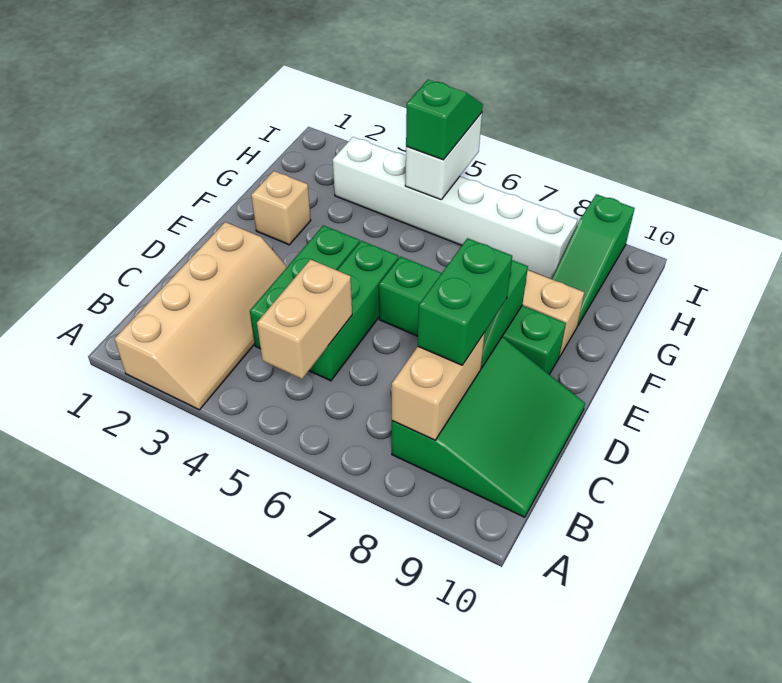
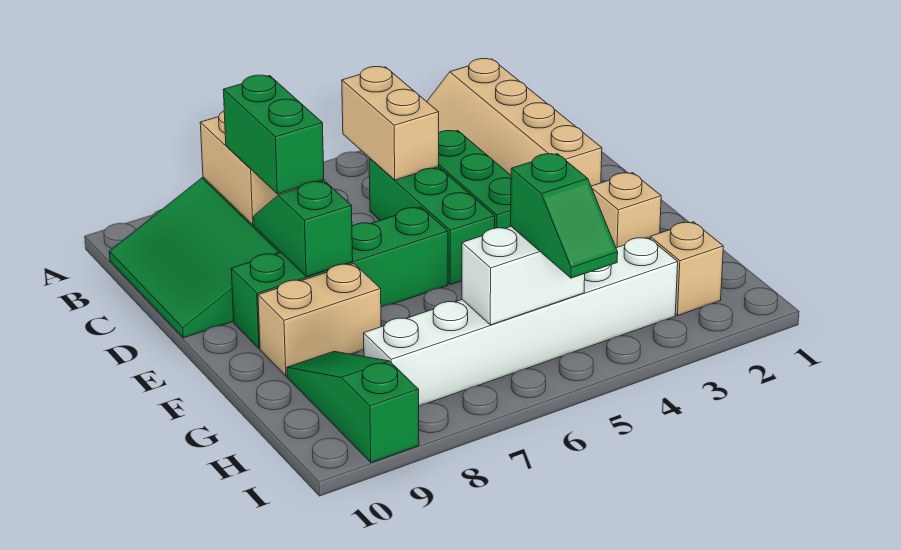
none -> tan brick H2 level 1
white brick H5:I5 level 2 -> white brick H5:H6 level 2

